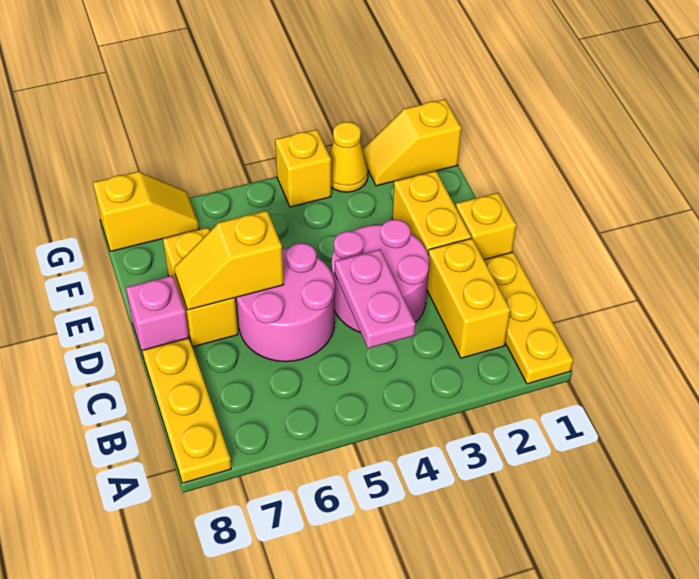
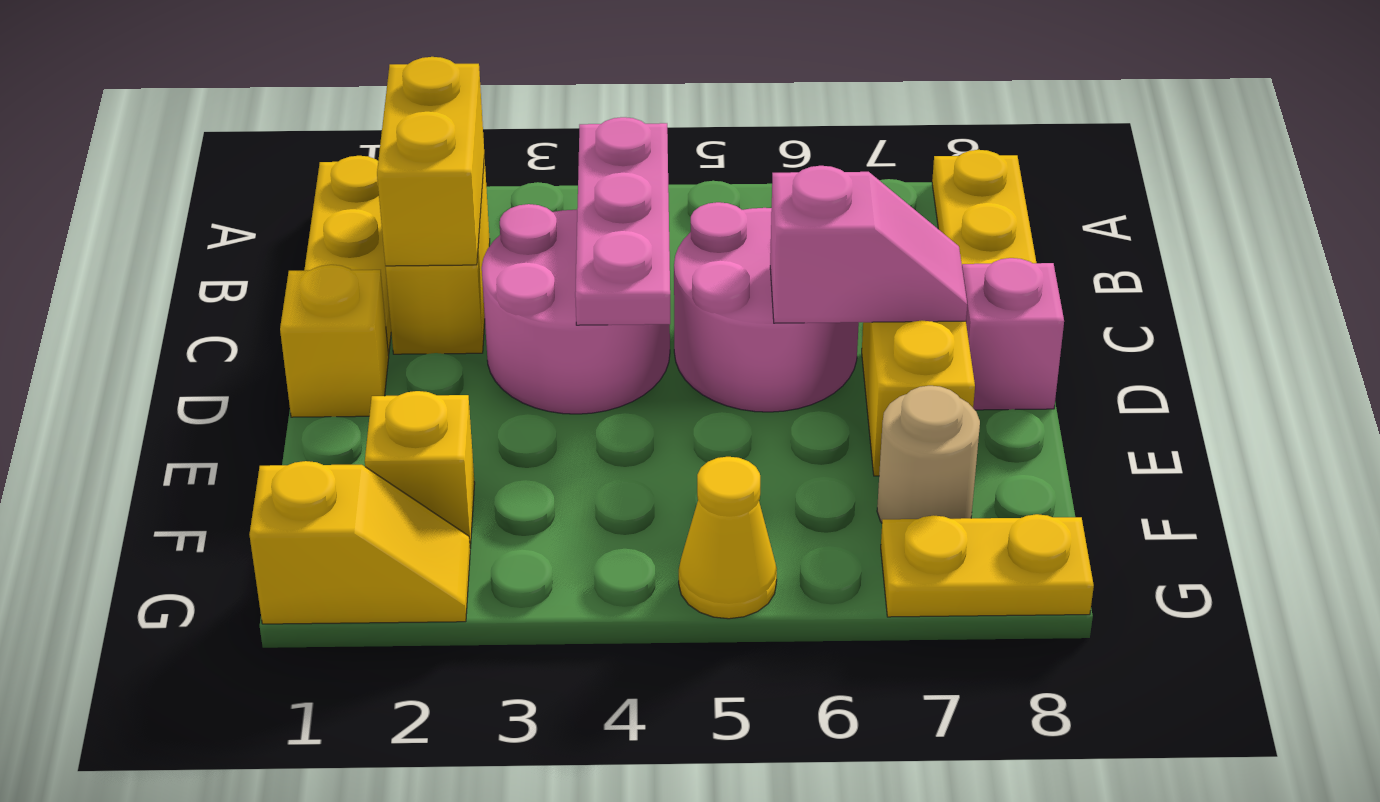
pink plate B4:C4 level 2 -> pink plate B4:D4 level 2
yellow brick D2:E2 level 1 -> yellow brick B2:C2 level 2
yellow slope D6:D7 level 2 top 6 -> pink slope D6:D7 level 2 top 6
none -> tan round brick F7 level 1
yellow cone G3 level 1 -> yellow cone G5 level 1
yellow brick G4 level 1 -> yellow brick F2 level 1
yellow slope G7:G8 level 1 top 8 -> yellow plate G7:G8 level 1

